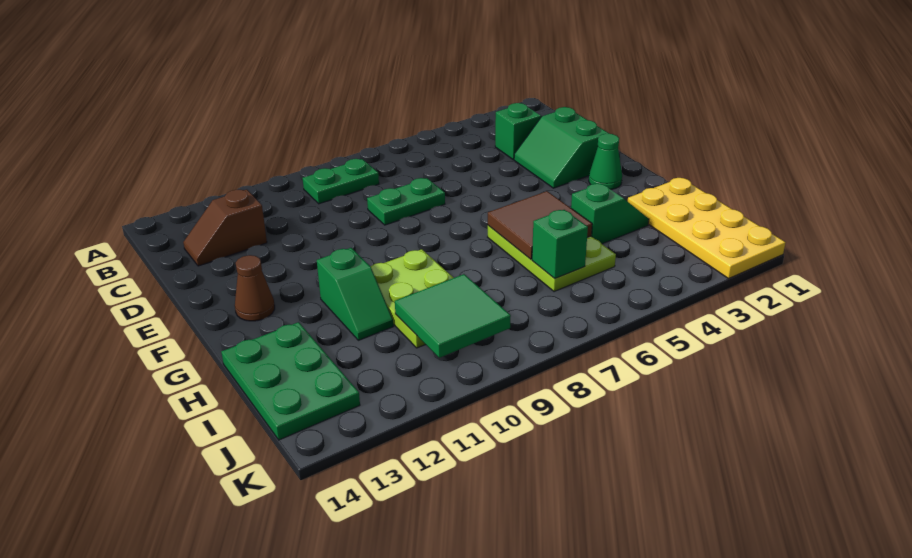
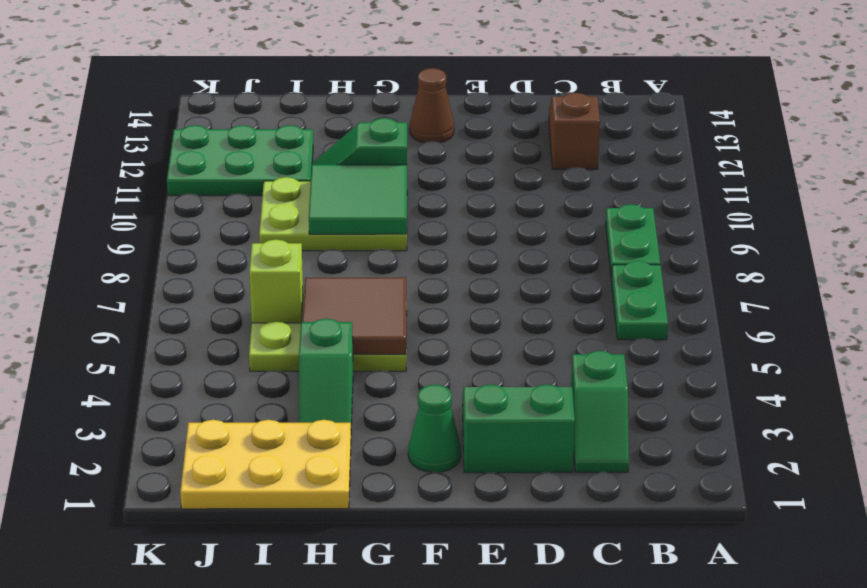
green plate D7:D8 level 1 -> green plate B6:B7 level 1
yellow plate H1:K2 level 1 -> yellow plate H1:J2 level 1
green plate H13:J14 level 1 -> green plate I11:K12 level 1
green brick I6 level 2 -> lime brick I6 level 2
green tile I9:J10 level 2 -> green tile G9:H10 level 2

